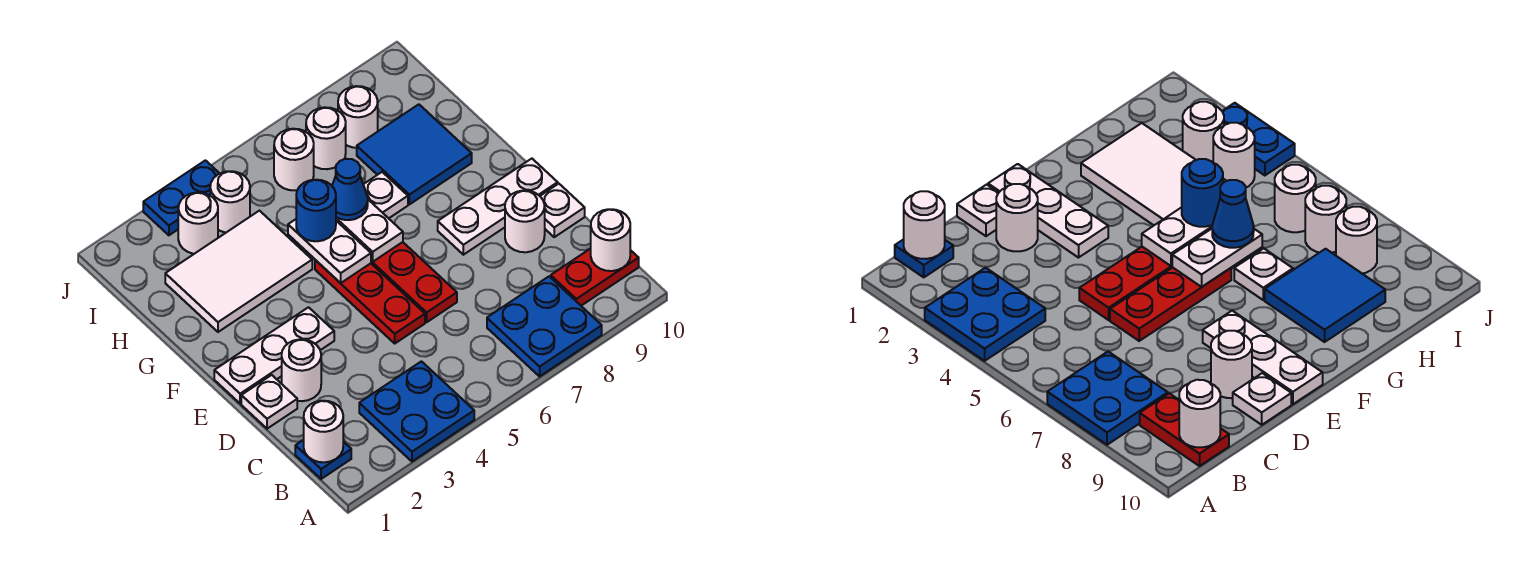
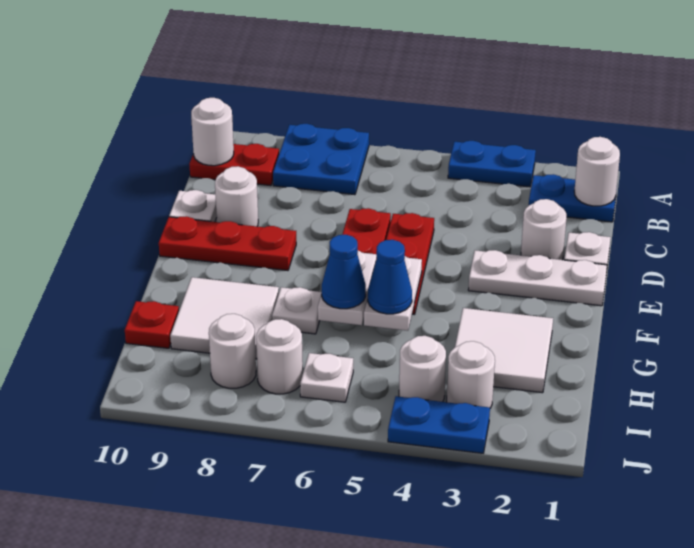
blue plate A3:B4 level 1 -> blue plate A3:A4 level 1
blue plate B1 level 1 -> blue plate B1:B2 level 1
white plate E8:E10 level 1 -> red plate E8:E10 level 1
white tile G2:H4 level 1 -> white tile G2:H3 level 1
blue round brick G5 level 3 -> blue cone G5 level 3
blue tile G8:H9 level 1 -> white tile G8:H9 level 1
none -> red plate H10 level 1
white round brick I6 level 1 -> white plate I6 level 1

